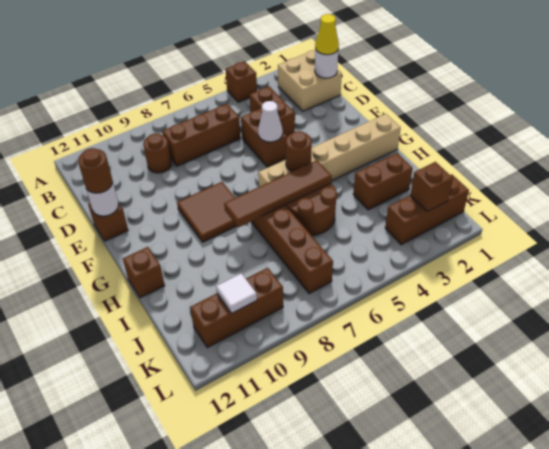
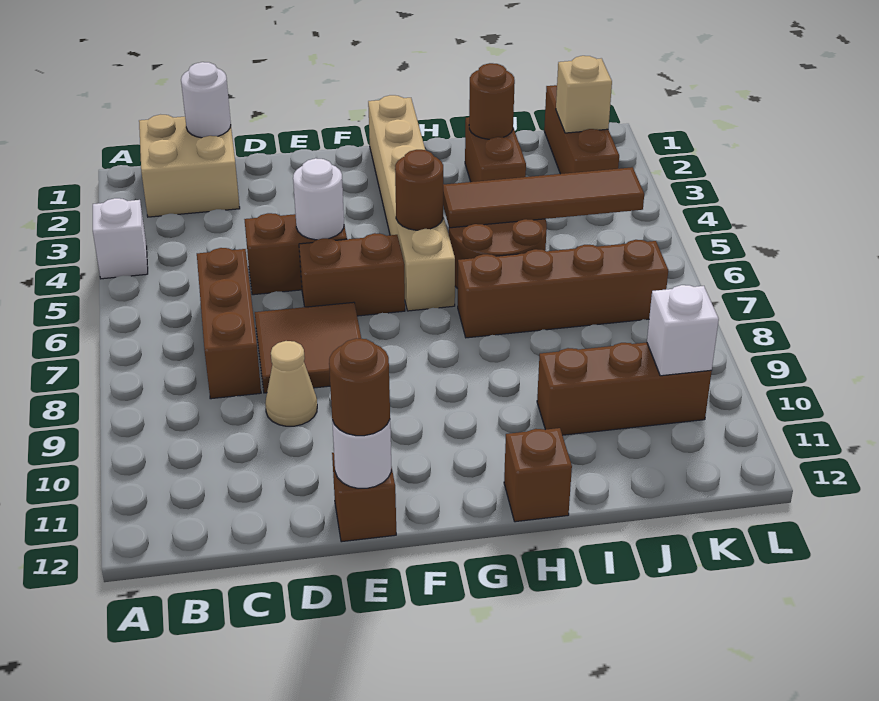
brown brick A4 level 1 -> white brick A4 level 1
yellow cone C1 level 3 -> none
brown brick C4:D4 level 1 -> brown brick E6:F6 level 1
brown round brick C9 level 1 -> brown round brick I2 level 2
none -> tan cone D9 level 1
white cone E5 level 2 -> white round brick E5 level 2
brown tile F8:G9 level 1 -> brown tile D7:E8 level 1
brown tile H5:H8 level 2 -> brown tile H5:K5 level 2
brown brick K2 level 2 -> tan brick K2 level 2
brown brick K9:K11 level 1 -> brown brick I10:K10 level 1
white tile K10 level 2 -> white brick K10 level 2

